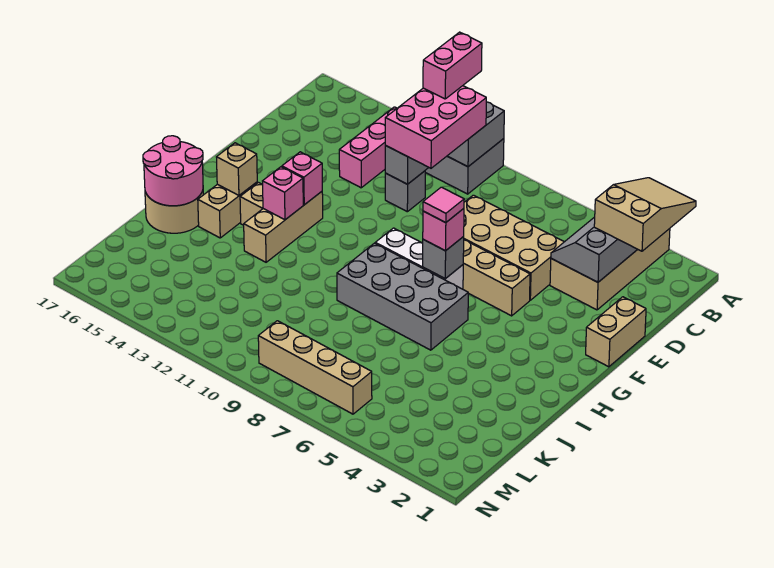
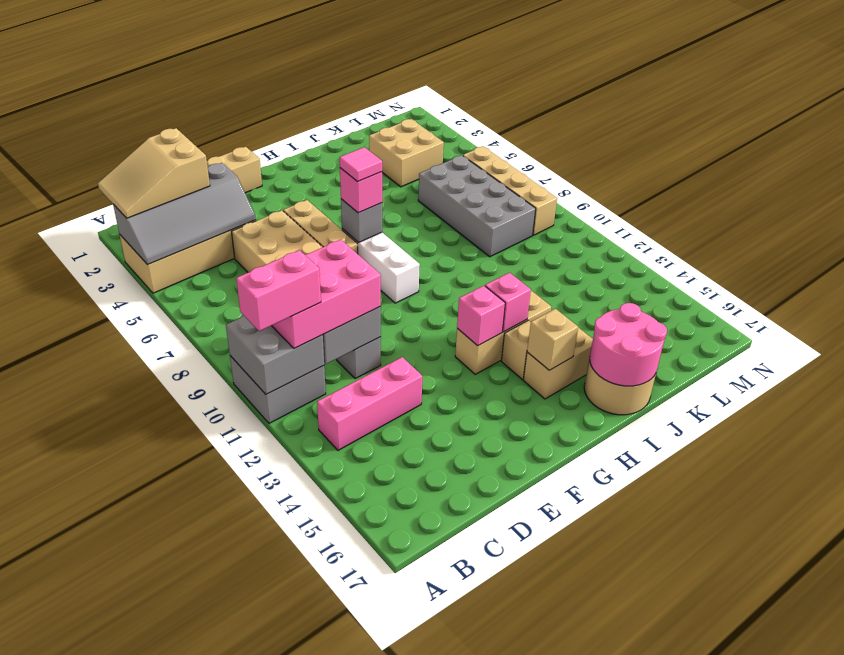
grey brick H6:I9 level 1 -> grey brick K6:L9 level 1
none -> tan brick K3:L4 level 1

